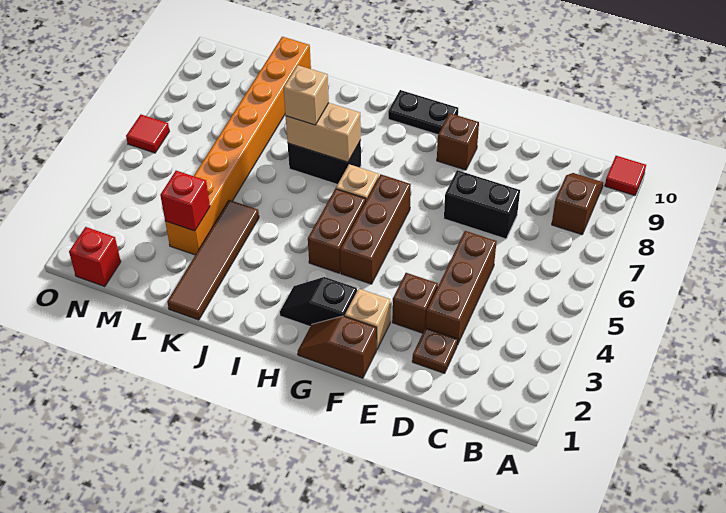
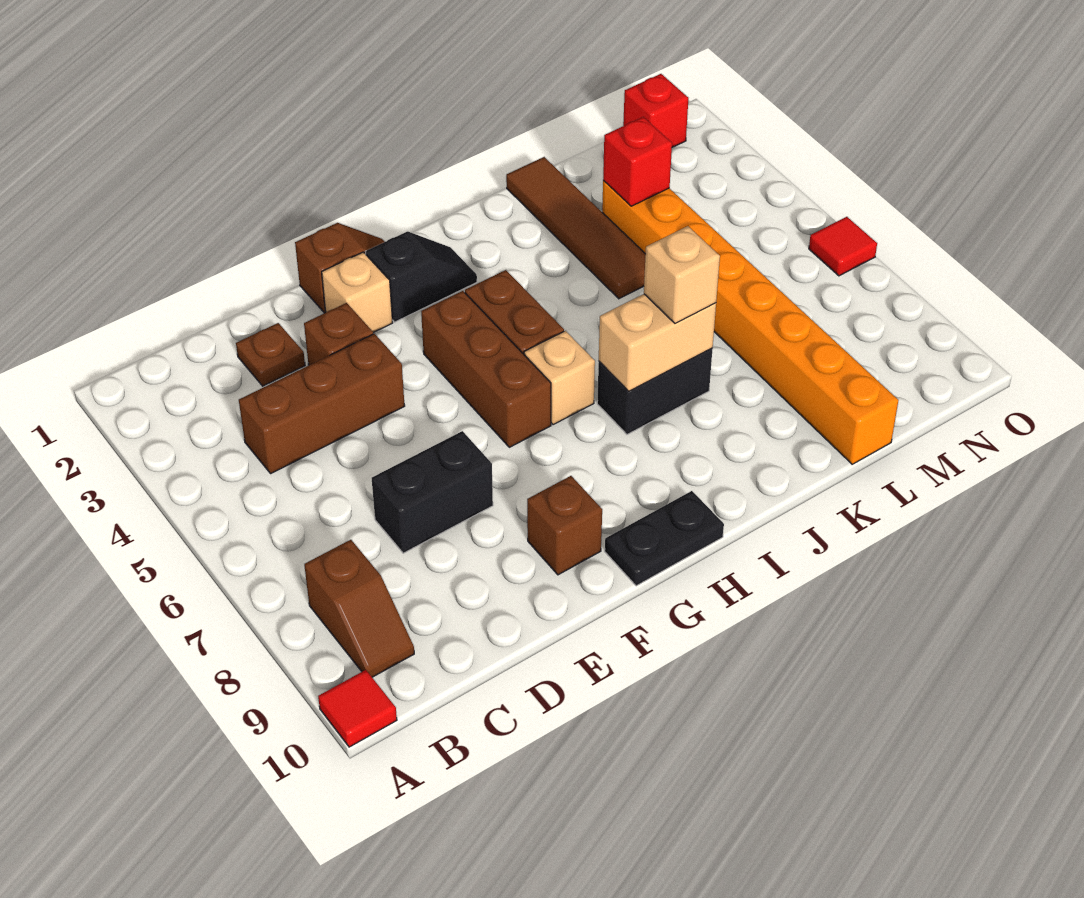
brown brick D3:D5 level 1 -> brown brick C4:E4 level 1

